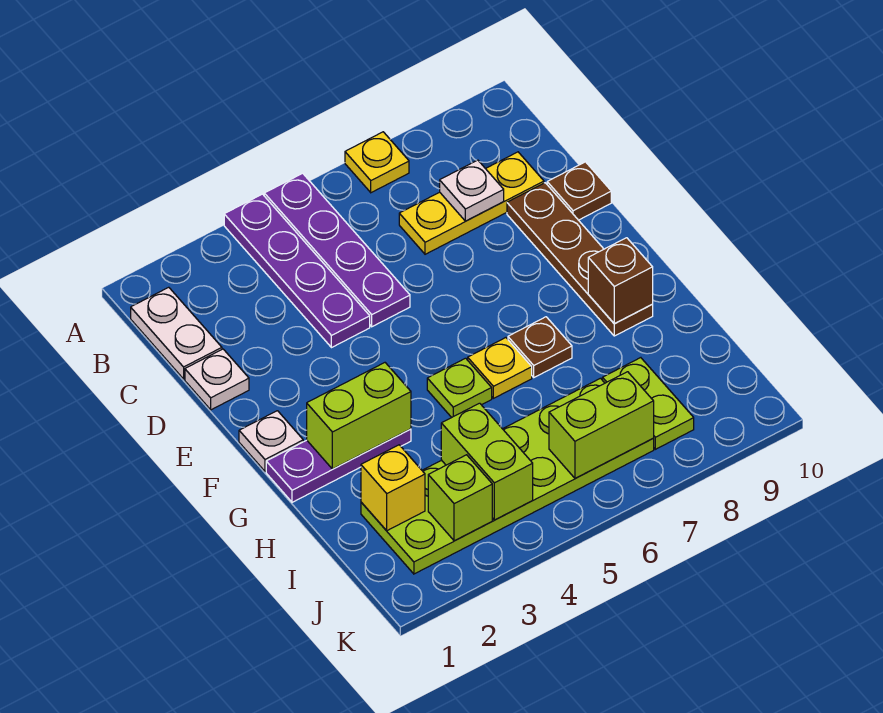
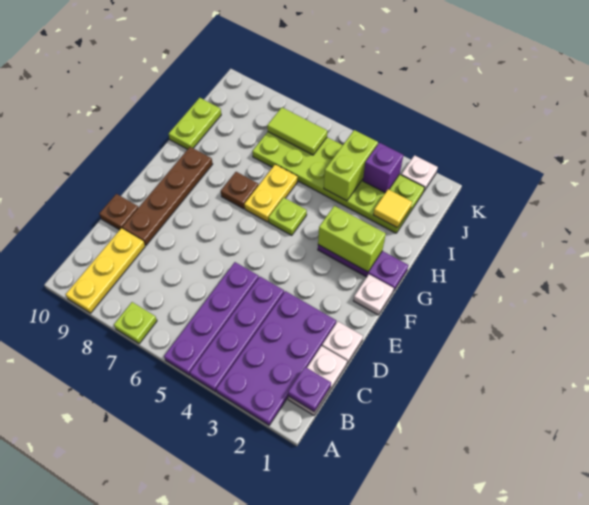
none -> purple plate A2:D3 level 1
yellow plate A7 level 1 -> lime plate A7 level 1
none -> purple plate B1 level 2
yellow plate C7:C9 level 1 -> yellow plate A9:C9 level 1
white plate C8 level 2 -> white plate K2 level 1
yellow plate G6 level 1 -> yellow plate G6:H6 level 1
brown brick G9 level 2 -> none
yellow brick I2 level 2 -> yellow tile I2 level 2
lime plate I8:J8 level 1 -> lime plate H10:I10 level 1
lime brick J3 level 2 -> purple brick J3 level 2
lime brick J6:J7 level 2 -> lime tile J6:J7 level 2

